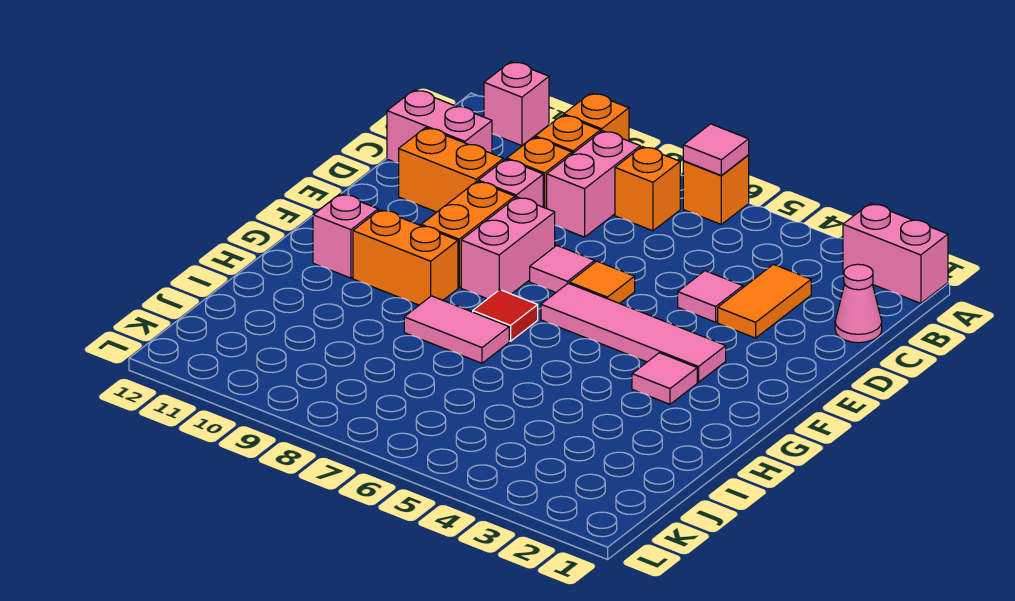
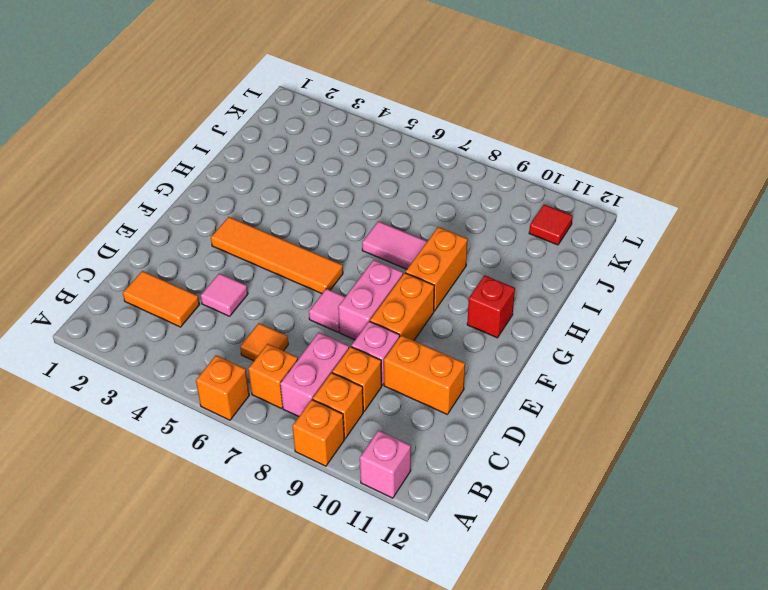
pink brick A1:A2 level 1 -> none
pink tile A6 level 2 -> none
pink cone C1 level 1 -> none
orange tile C3:D3 level 1 -> orange tile C2:C3 level 1
pink brick C11:C12 level 1 -> none
orange tile E6 level 1 -> orange tile C6 level 1
pink tile F3:F6 level 1 -> orange tile F3:F6 level 1
pink tile G3 level 1 -> none
red tile G7 level 1 -> red tile K11 level 1
orange brick G9:G10 level 1 -> orange brick G9:H9 level 1
pink brick G11 level 1 -> red brick G11 level 1

